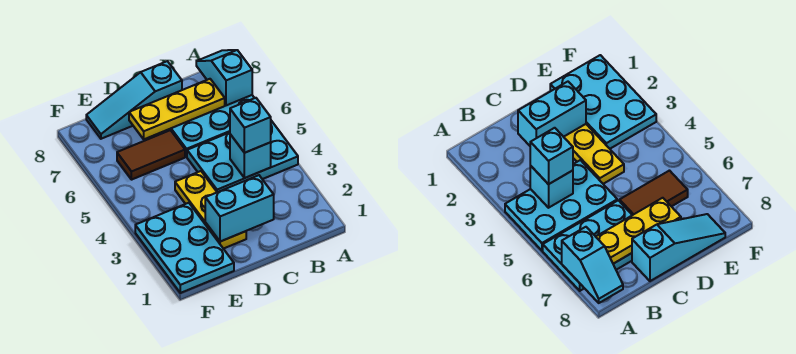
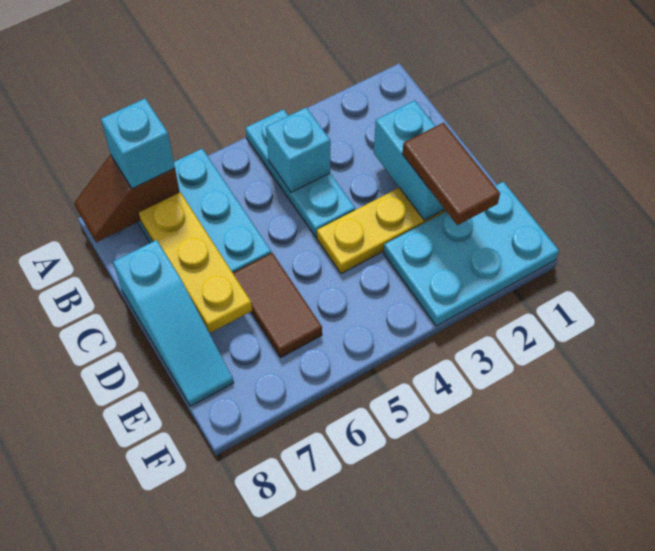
cyan plate A4:C5 level 1 -> cyan plate A4:C4 level 1
cyan slope A7:A8 level 2 top 7 -> brown slope A7:A8 level 2 top 7
cyan brick B4 level 3 -> cyan brick A7 level 3
none -> brown tile D2:E2 level 3

